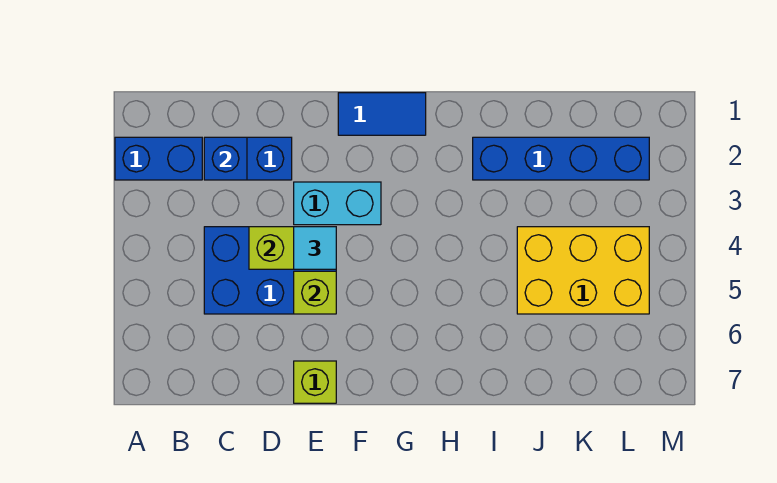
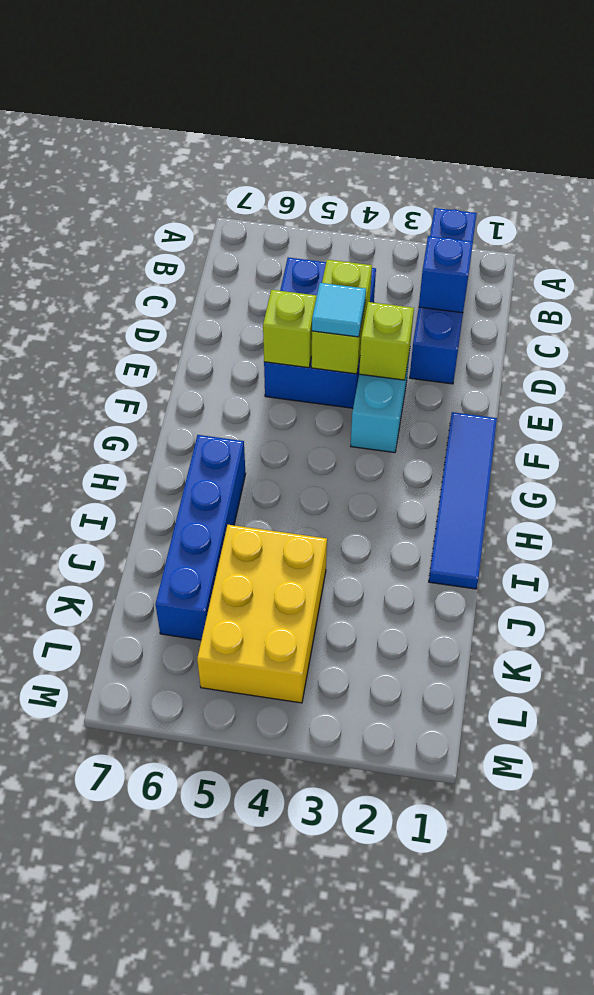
lime brick E7 level 1 -> lime brick E3 level 2
blue tile F1:G1 level 1 -> blue tile F1:I1 level 1
blue brick I2:L2 level 1 -> blue brick H6:K6 level 1

